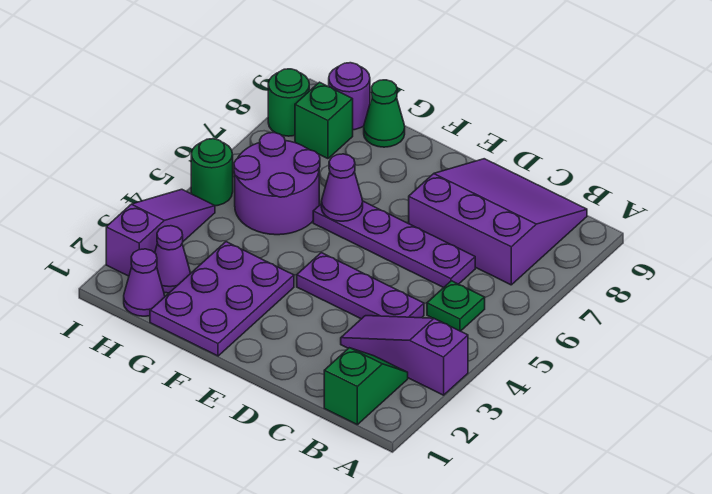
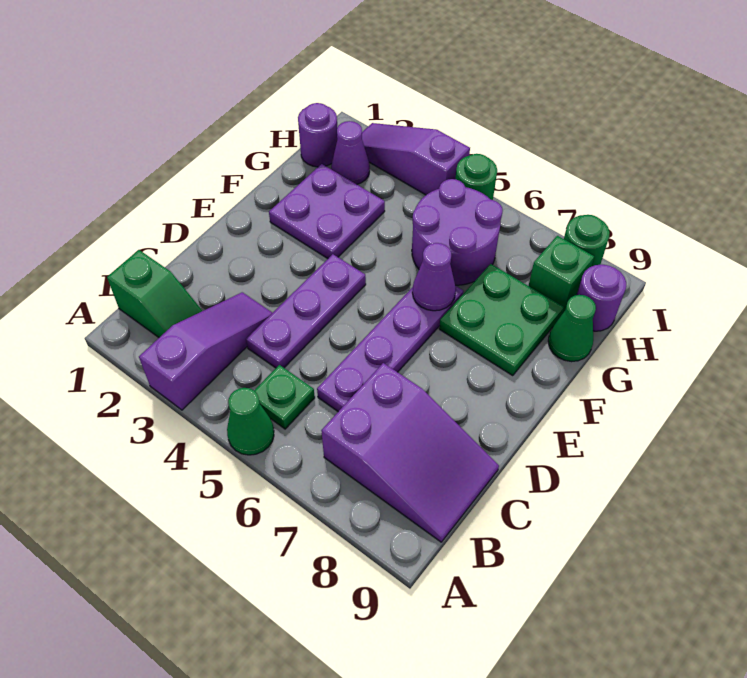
none -> green cone A5 level 1
purple slope B7:D9 level 1 top 7 -> purple slope B7:C9 level 1 top 7
purple plate F1:G3 level 1 -> purple plate F2:G3 level 1
none -> green plate F7:G8 level 1
purple cone H1 level 1 -> purple round brick H1 level 1
purple slope I2:I4 level 1 top 2 -> purple slope I2:I4 level 1 top 4

